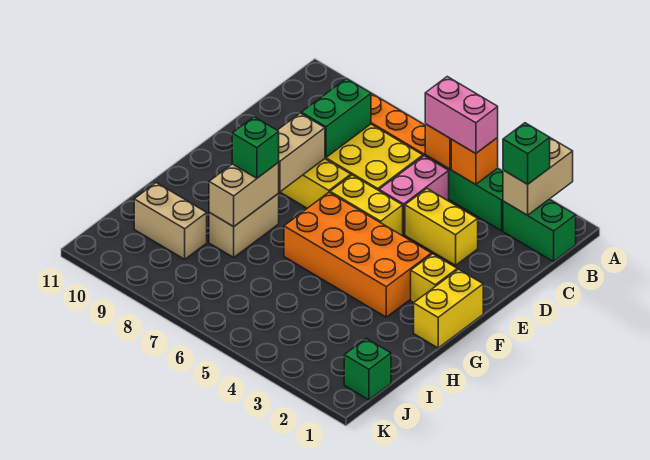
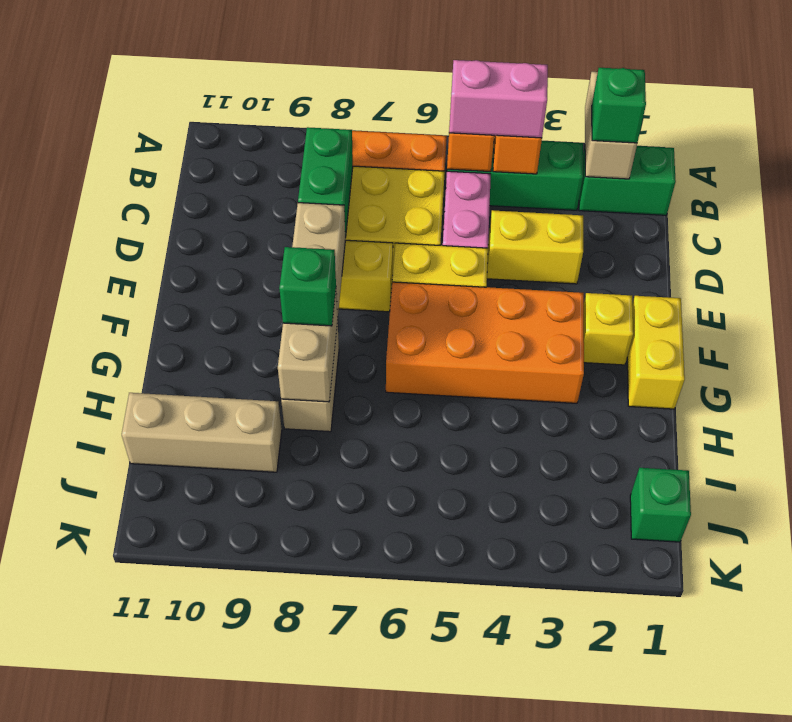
tan brick I9:I10 level 1 -> tan brick I9:I11 level 1

